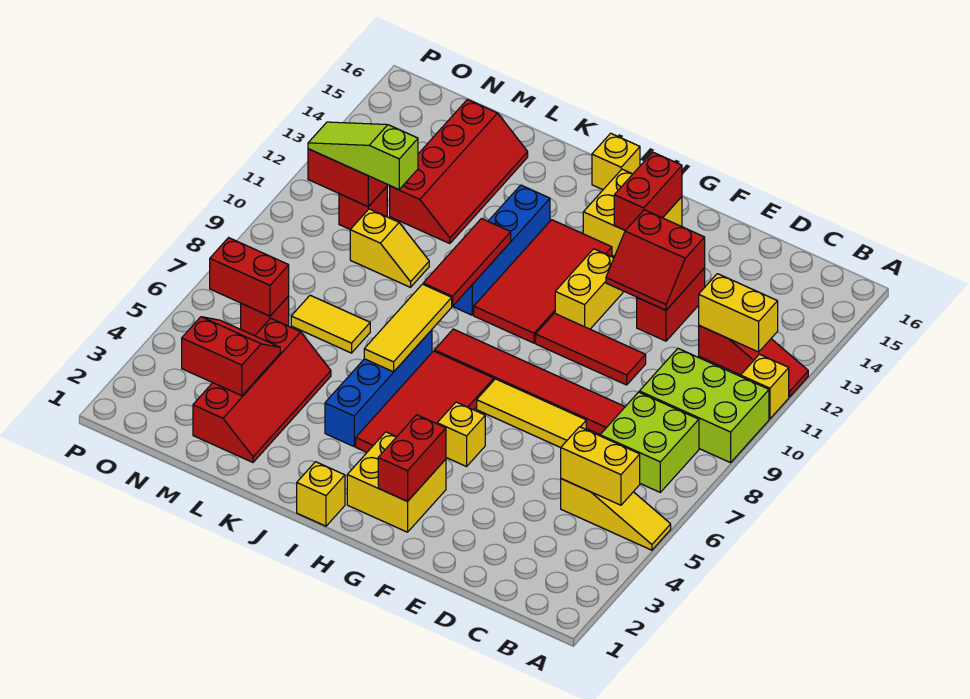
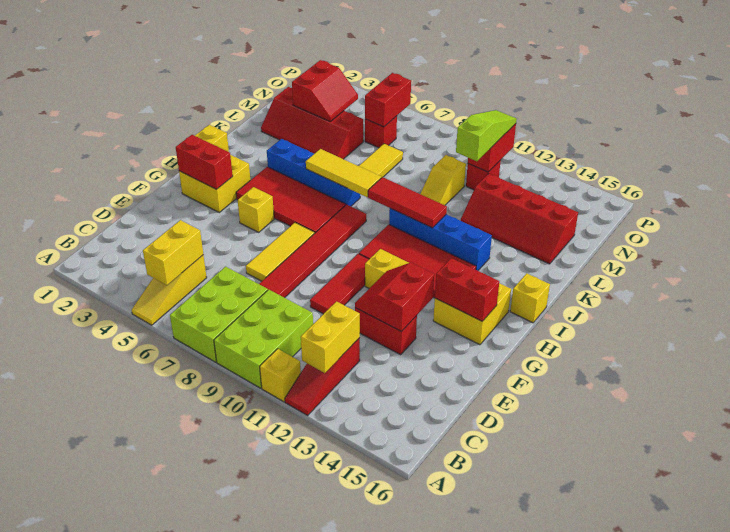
lime brick B7:C8 level 1 -> lime brick A7:C8 level 1

